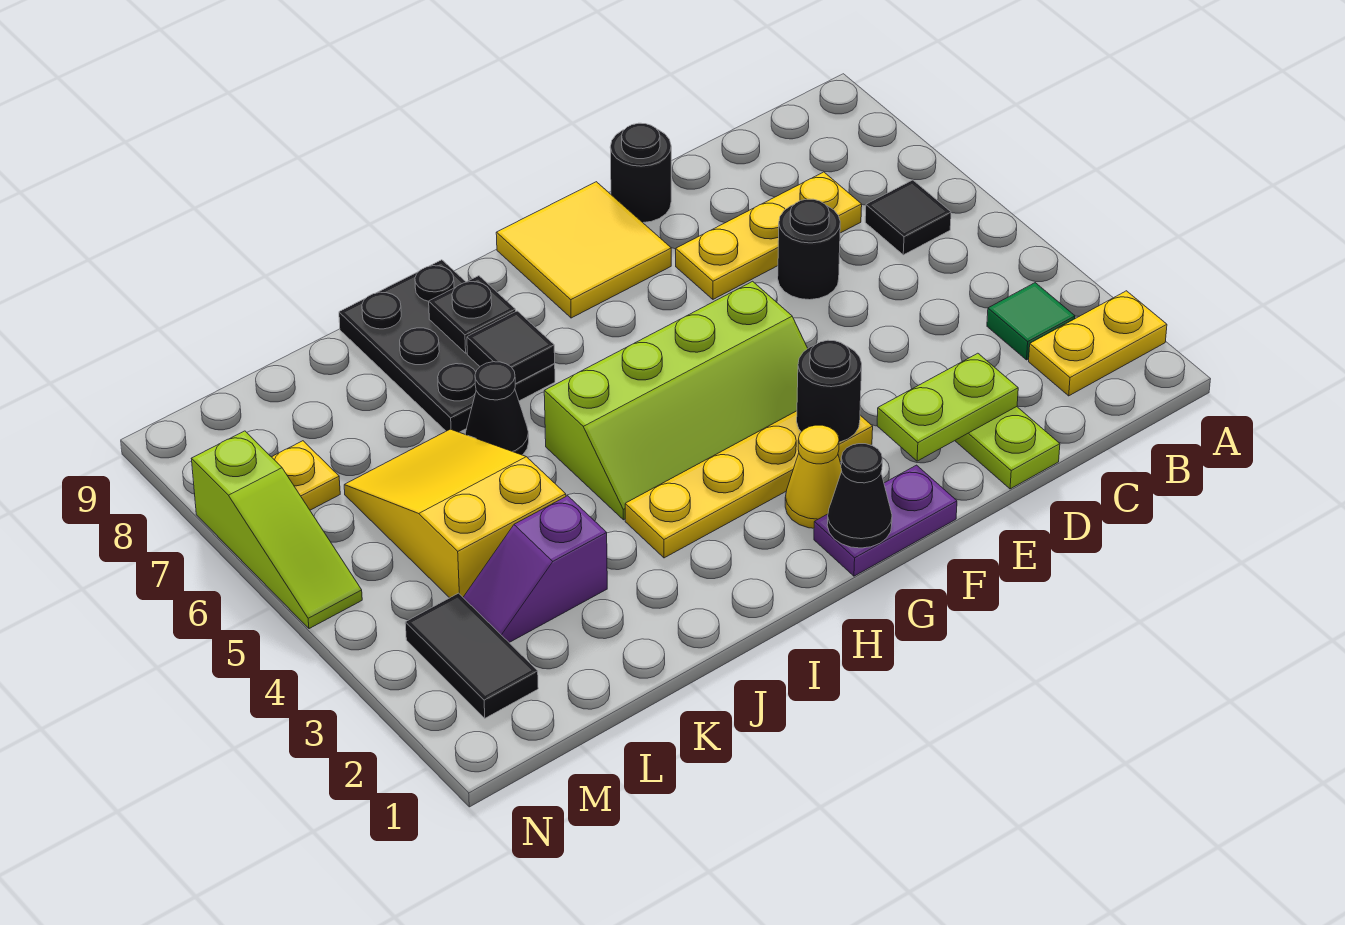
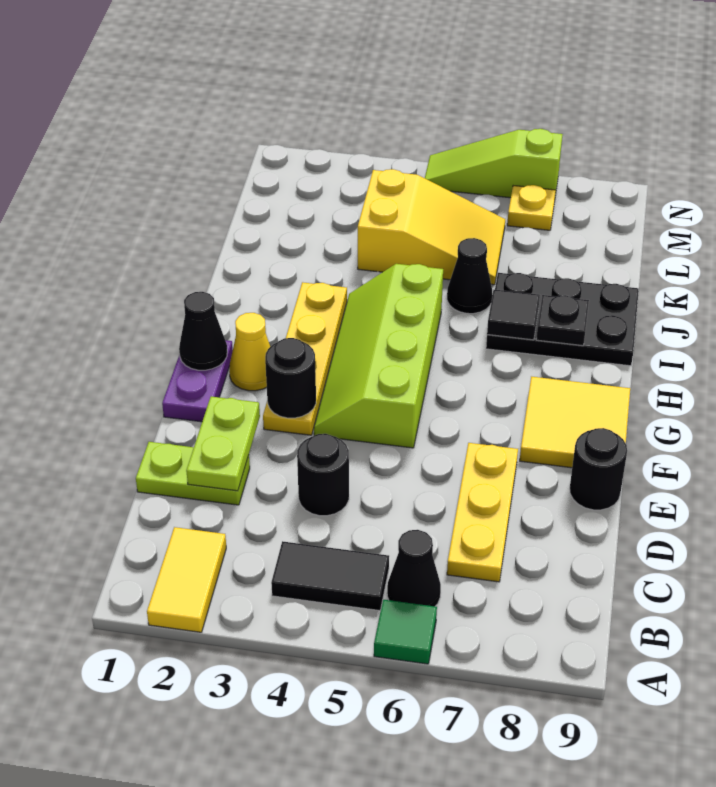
yellow plate A2:B2 level 1 -> yellow tile A2:B2 level 1
green tile B3 level 1 -> green tile A6 level 1
black tile B6 level 1 -> black cone B6 level 1
black round brick D6 level 1 -> black round brick D4 level 1
purple slope K3:L3 level 1 top K -> none
black tile M2:M3 level 1 -> black tile B4:B5 level 1

